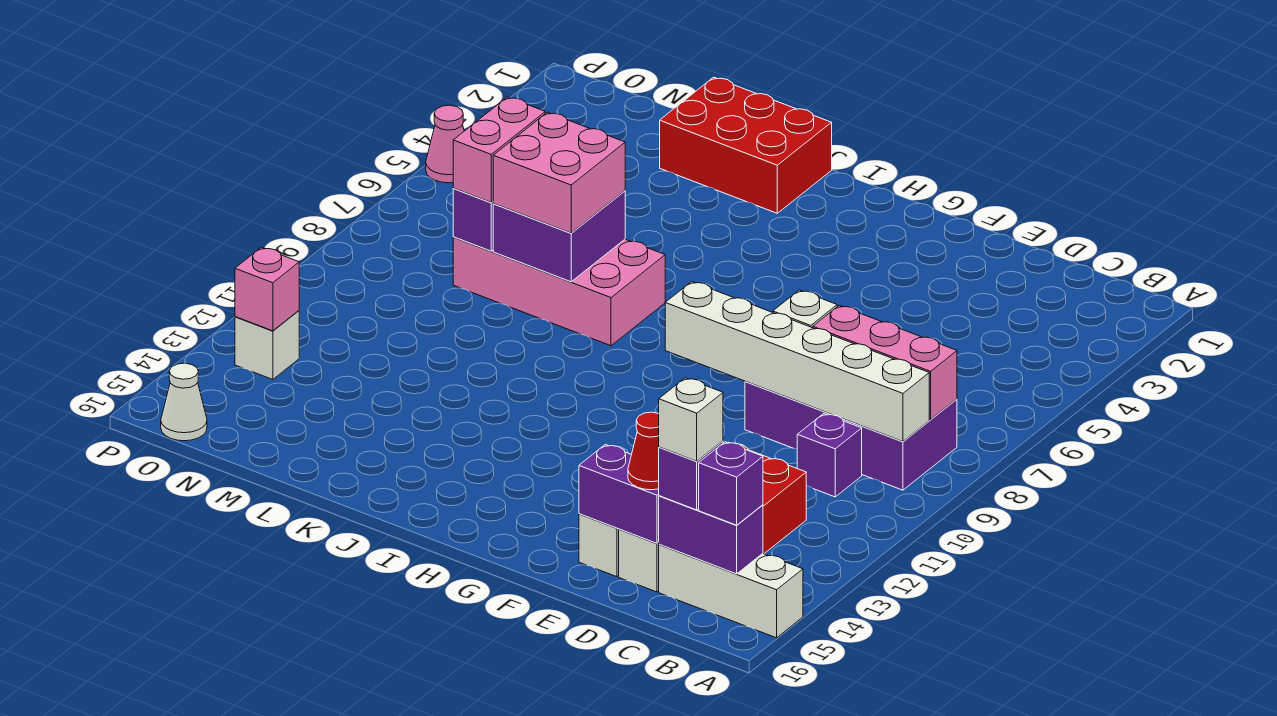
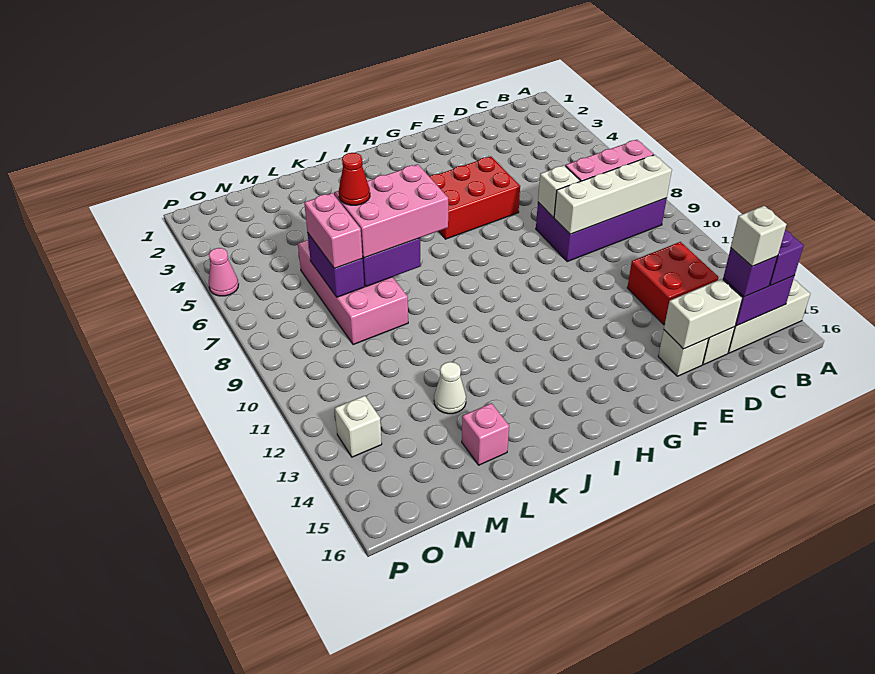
white brick B9:G9 level 2 -> white brick B9:E9 level 2
purple brick C10 level 1 -> none
purple brick D15:E15 level 2 -> white brick D15:E15 level 2
red cone D15 level 3 -> red cone L7 level 4
red brick J1:L2 level 1 -> red brick F5:H6 level 1
pink brick J7:M8 level 1 -> pink brick L6:M9 level 1
pink brick K7:L8 level 3 -> pink brick J7:L8 level 3
pink brick O13 level 2 -> pink brick L15 level 1
white cone O16 level 1 -> white cone L13 level 1

